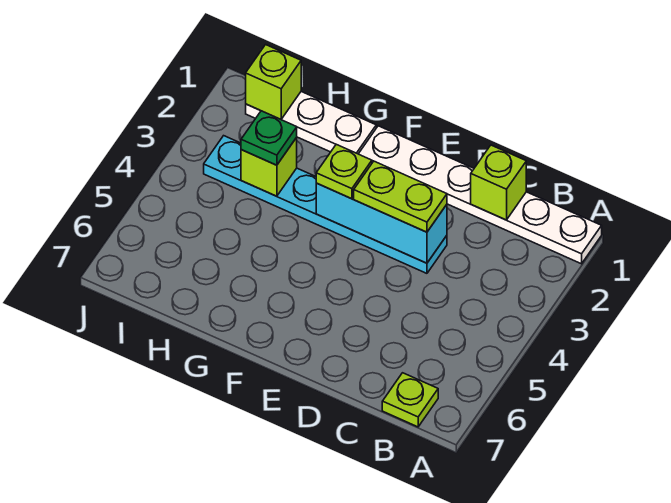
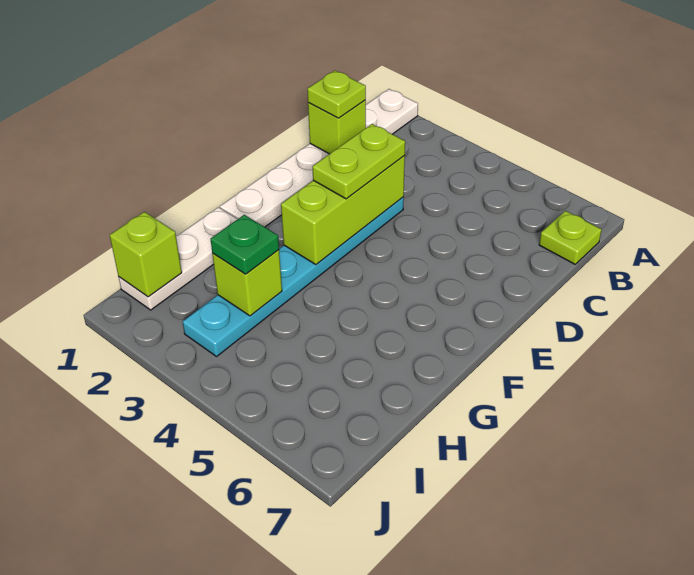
cyan brick D3:F3 level 2 -> lime brick D3:F3 level 2
lime plate F3 level 3 -> lime plate C1 level 3

